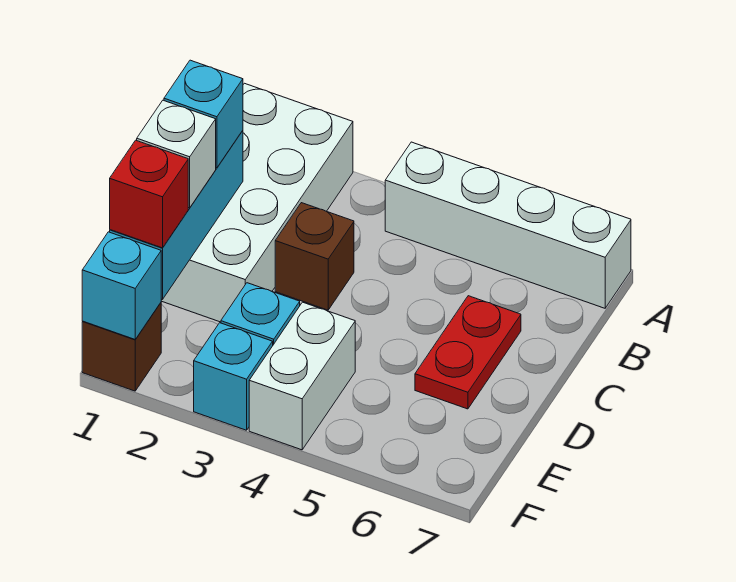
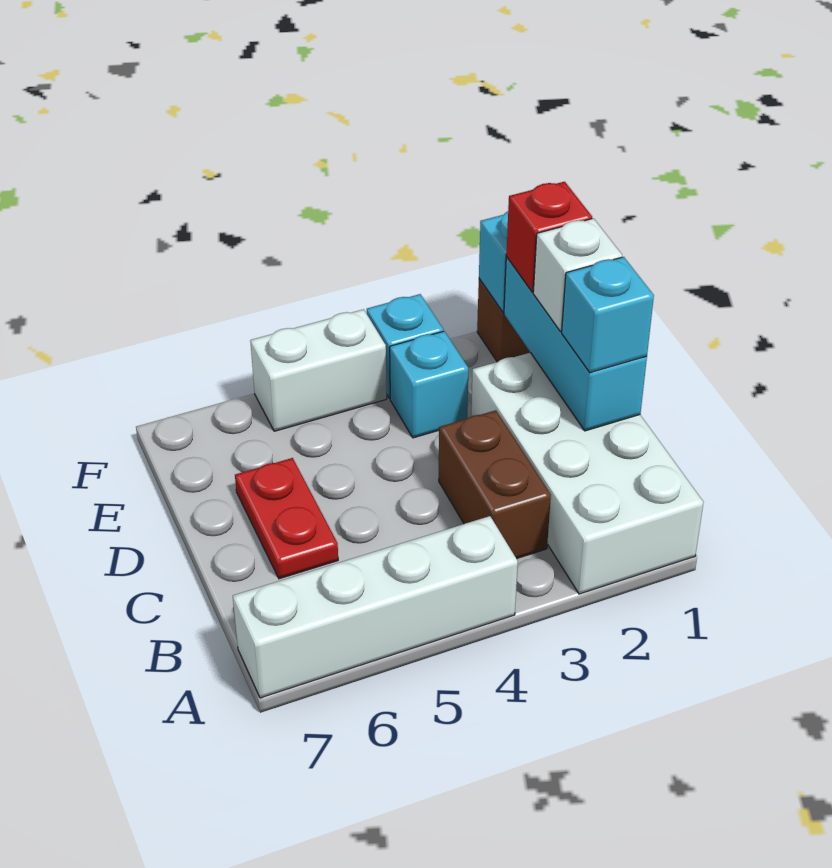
brown brick C3 level 1 -> brown brick B3:C3 level 1
white brick E4:F4 level 1 -> white brick F4:F5 level 1

